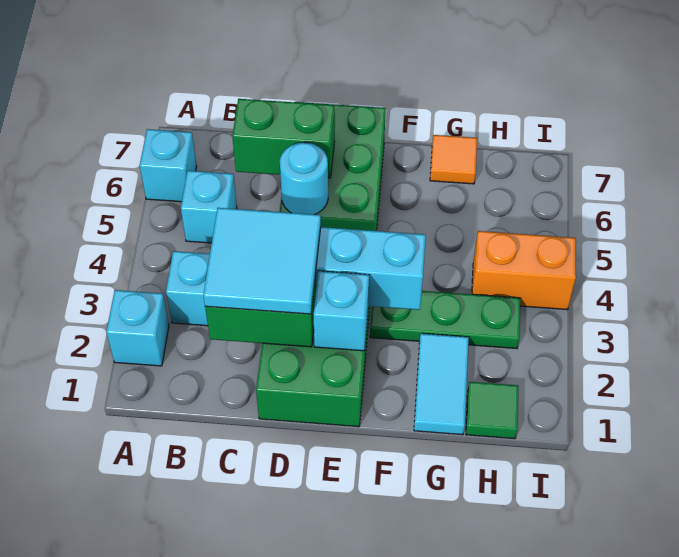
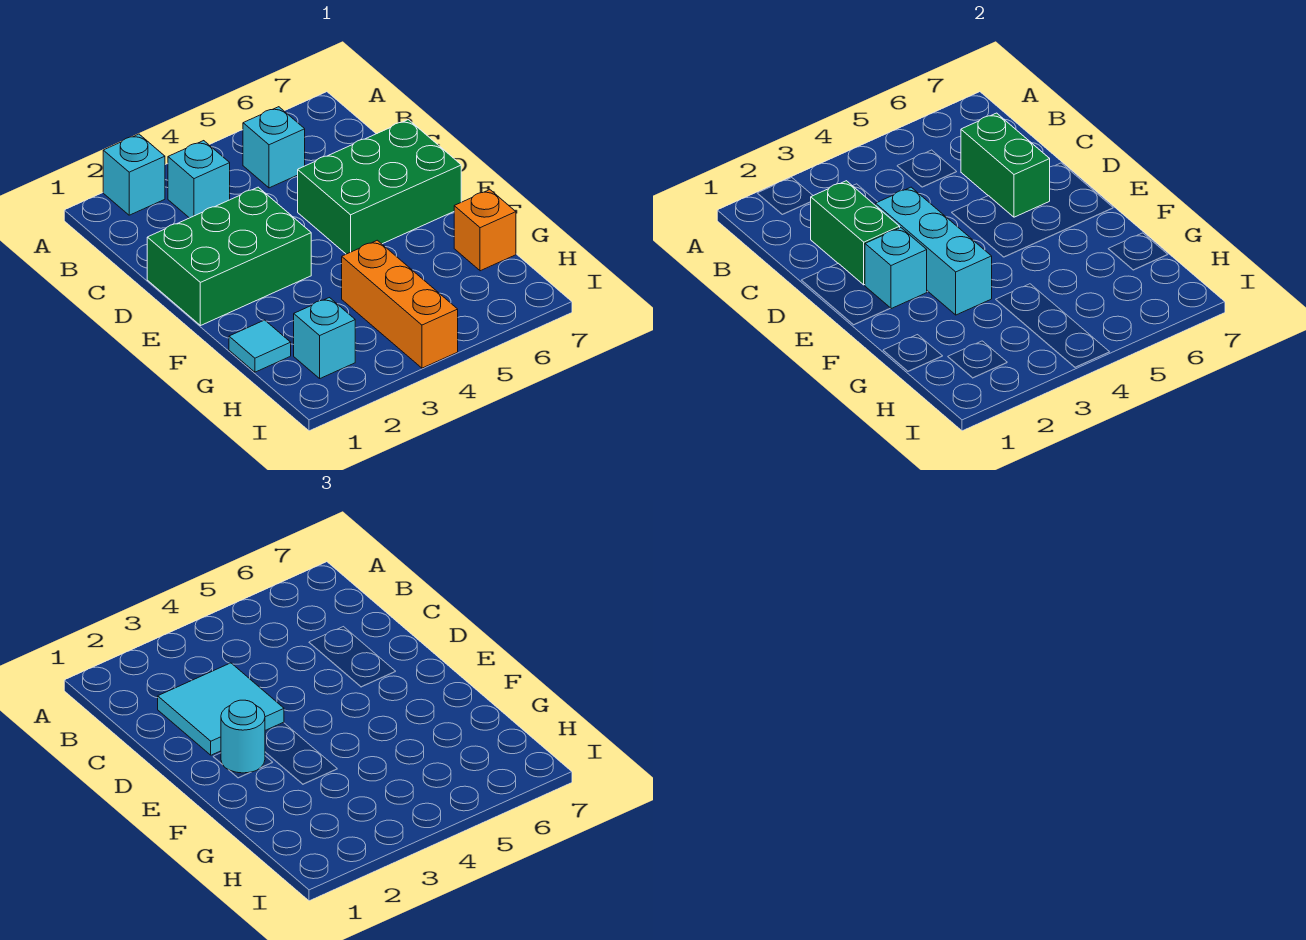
cyan brick A6 level 1 -> cyan brick H2 level 1
cyan round brick D5 level 2 -> cyan round brick E2 level 3
green plate F3:H3 level 1 -> none
cyan tile G1:G2 level 1 -> cyan tile G1 level 1
orange tile G7 level 1 -> orange brick G7 level 1
green tile H1 level 1 -> none
orange brick H4:I4 level 1 -> orange brick G4:I4 level 1

